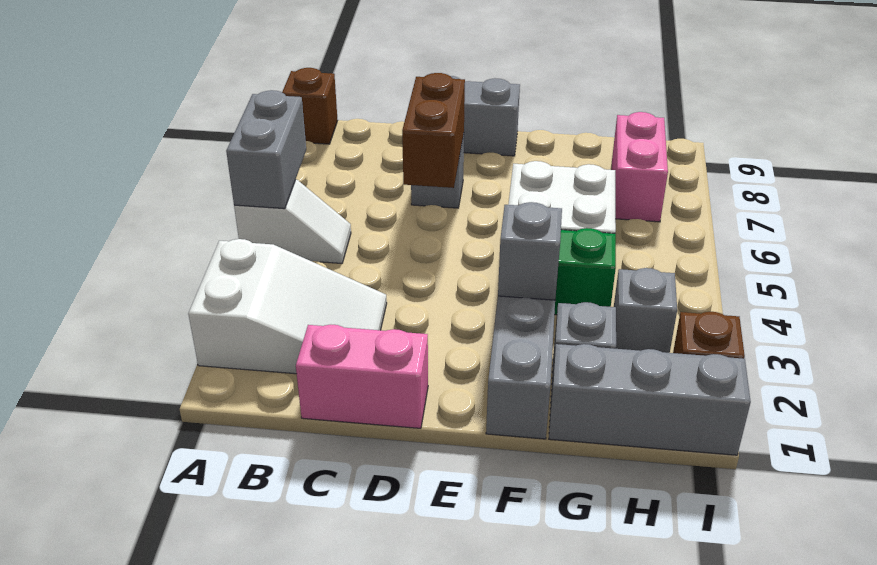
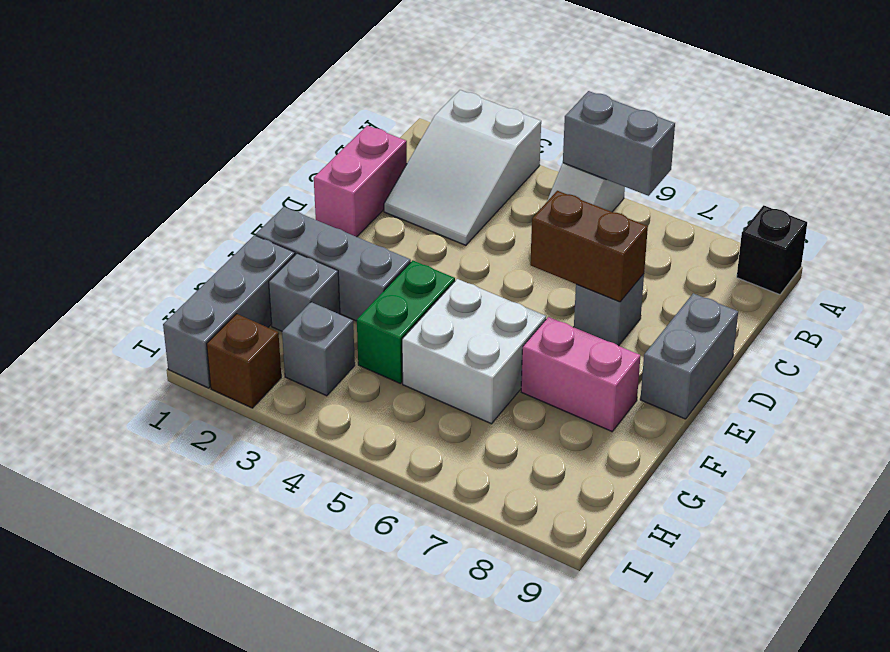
brown brick A9 level 1 -> black brick A9 level 1
grey brick F3 level 2 -> none
pink brick H7:H8 level 1 -> pink brick F7:F8 level 1

